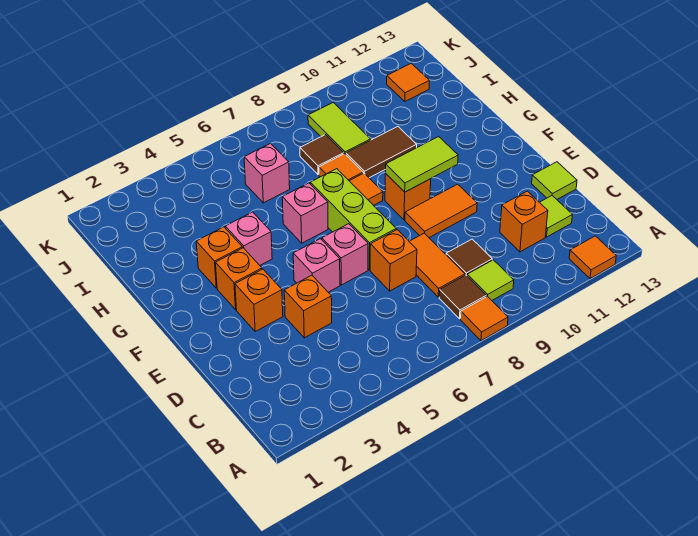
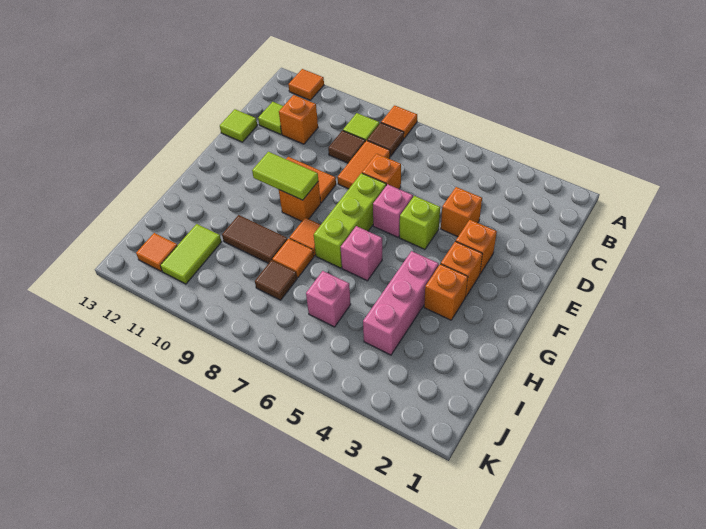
pink brick E5 level 1 -> lime brick E5 level 1
pink brick G4 level 1 -> pink brick G4:I4 level 1
lime tile I9:J9 level 1 -> lime tile I11:J11 level 1

